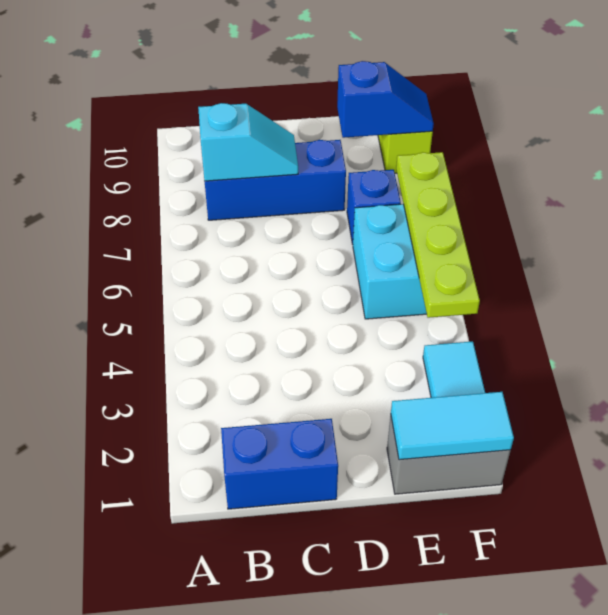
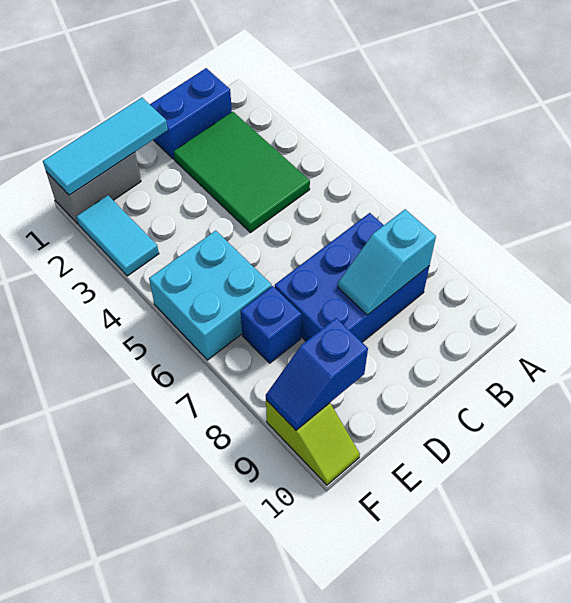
none -> green tile B2:C4 level 1
blue brick B8:D8 level 1 -> blue brick B7:D8 level 1
cyan tile E1:F1 level 2 -> cyan tile D1:F1 level 2
lime plate F4:F7 level 2 -> none

